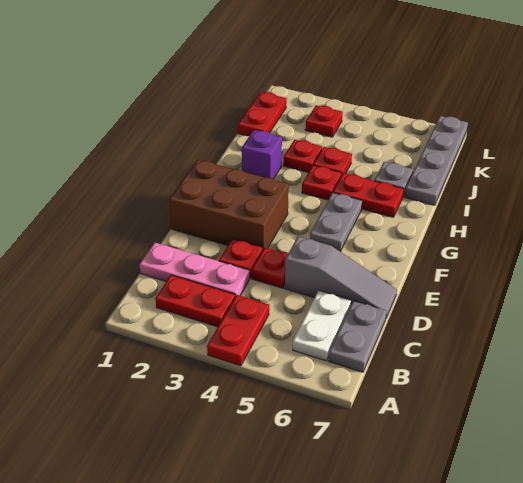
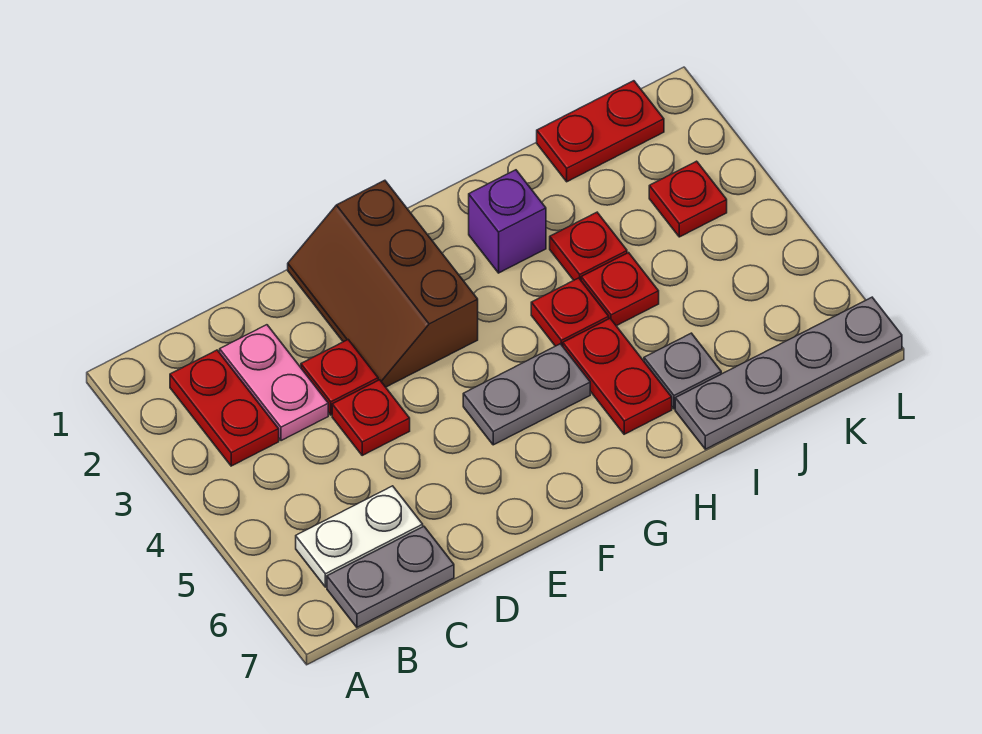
red plate A4:B4 level 1 -> none
pink plate C1:C3 level 1 -> pink plate C2:C3 level 1
grey slope D5:D7 level 1 top 5 -> none
brown brick E1:F3 level 1 -> brown slope E1:F3 level 1 top F

